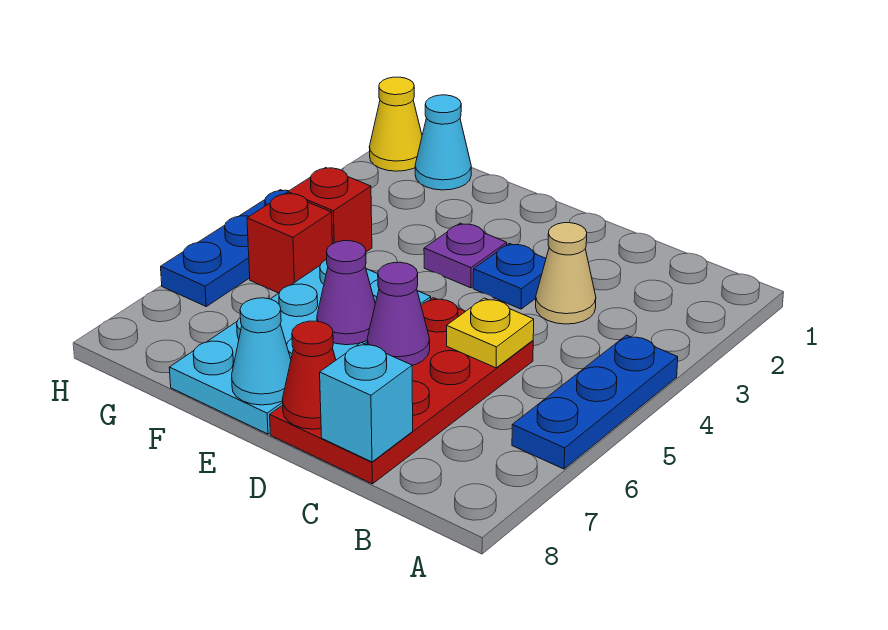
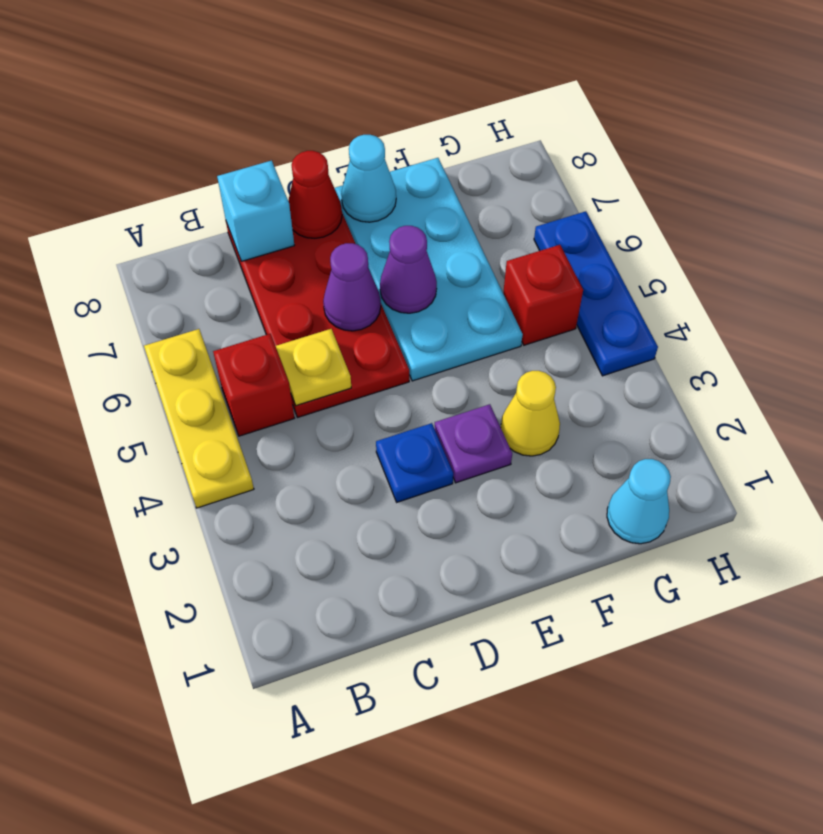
blue plate A4:A6 level 1 -> yellow plate A4:A6 level 1
tan cone C3 level 1 -> none
red brick G4 level 1 -> red brick B5 level 1
yellow cone H1 level 1 -> yellow cone F3 level 1

